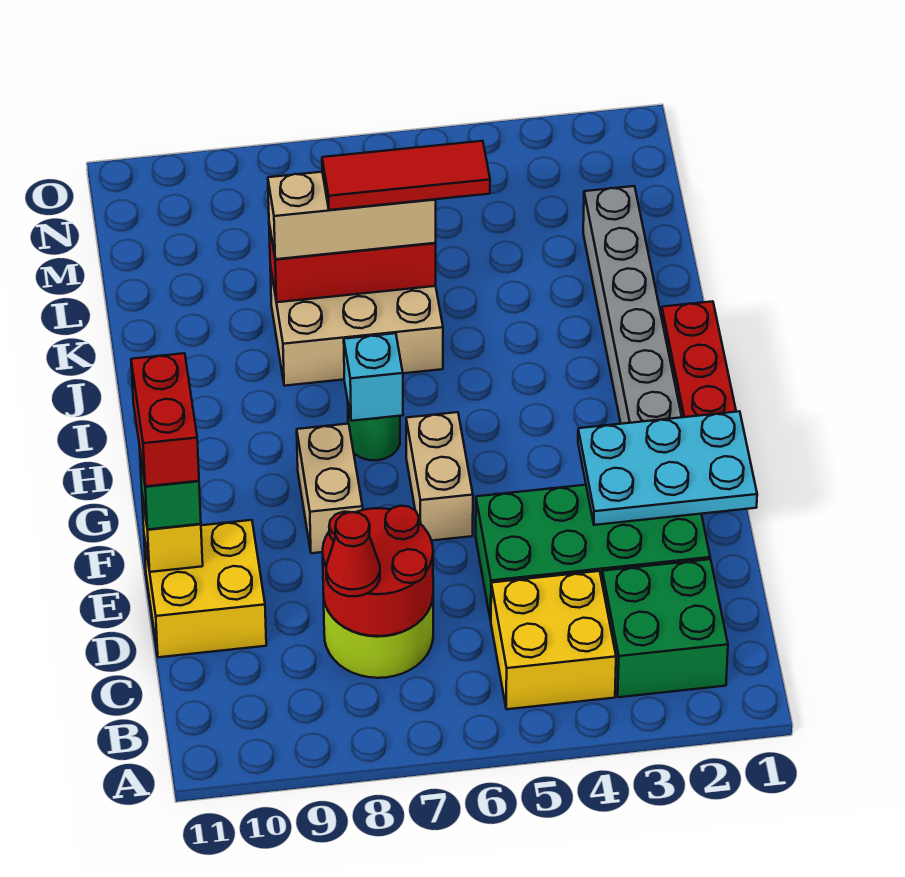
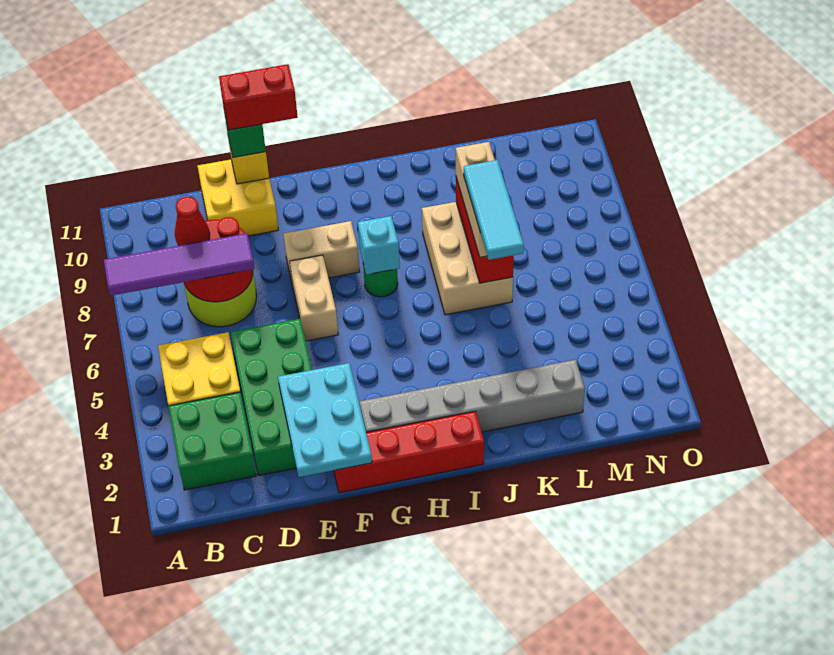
none -> purple tile A7:D7 level 3
tan brick F6:G6 level 1 -> tan brick F6:F7 level 1
red tile K5:K7 level 4 -> cyan tile K5:K7 level 4

